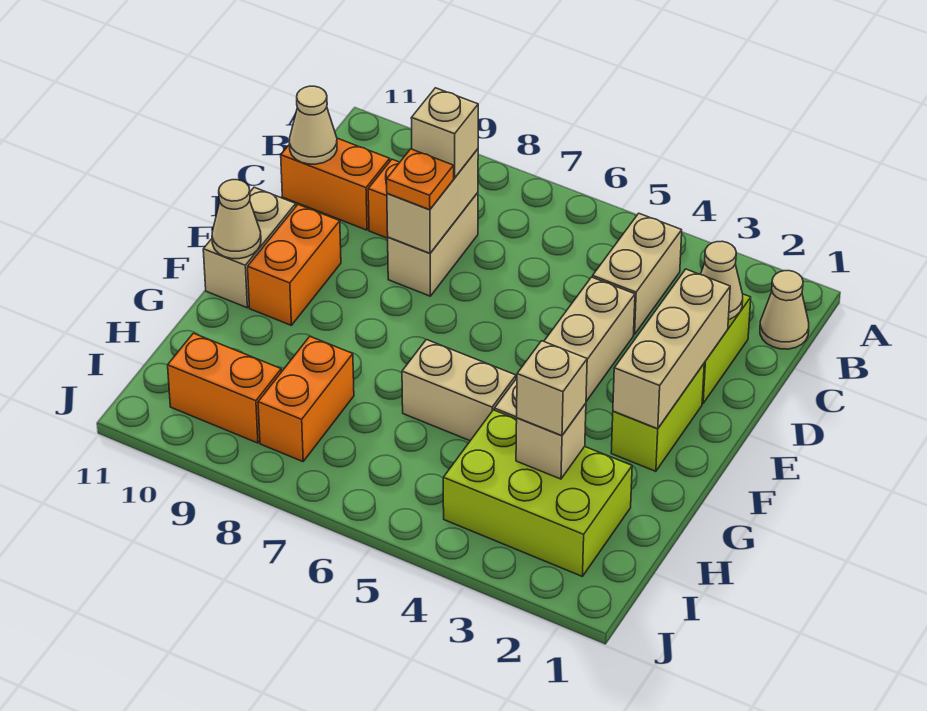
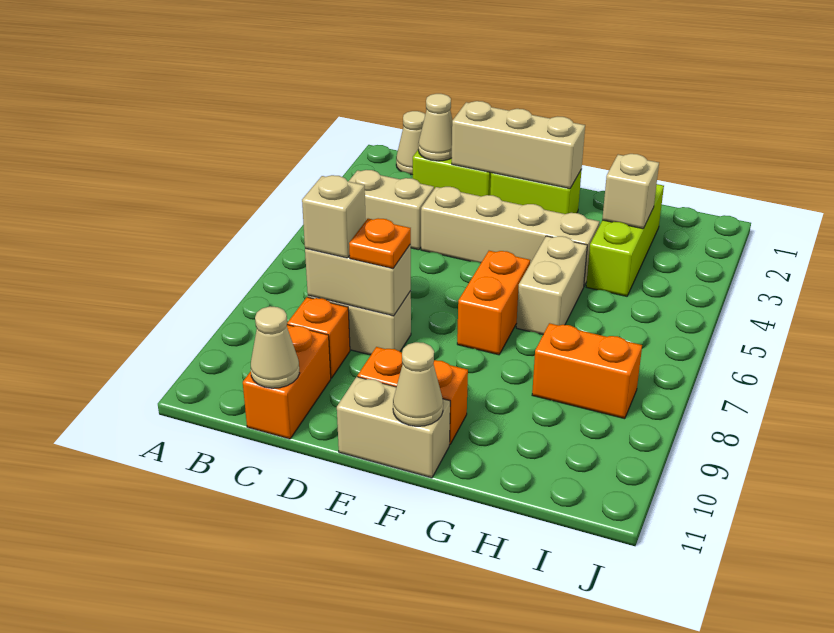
lime brick H2:I4 level 1 -> lime brick H2:H4 level 1
tan brick H3 level 3 -> none
orange brick I9:I10 level 1 -> orange brick F6:F7 level 1

